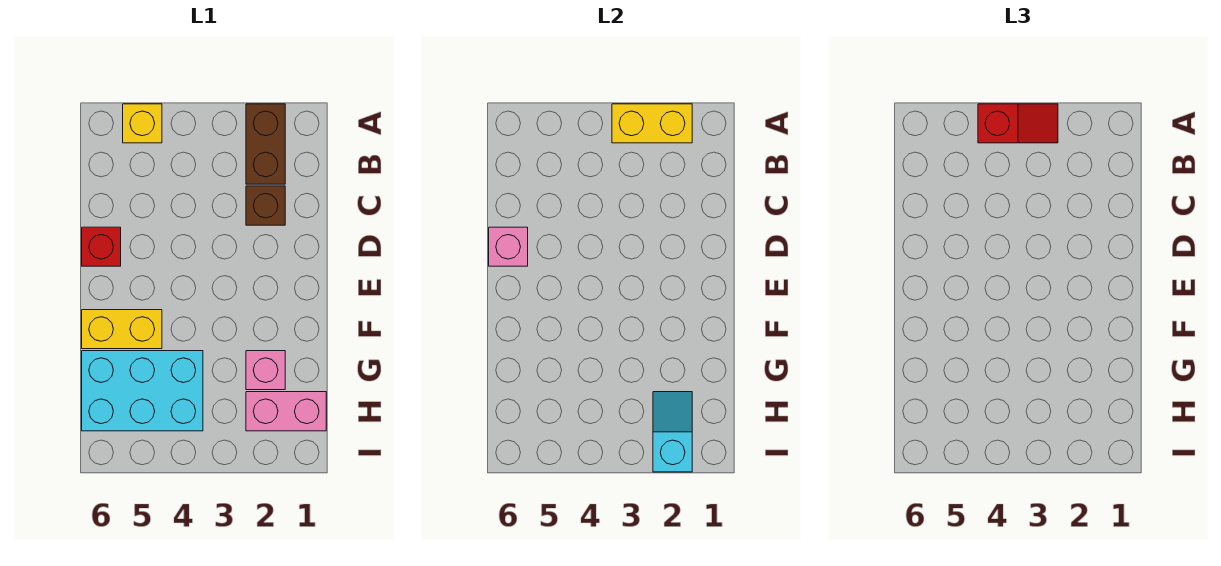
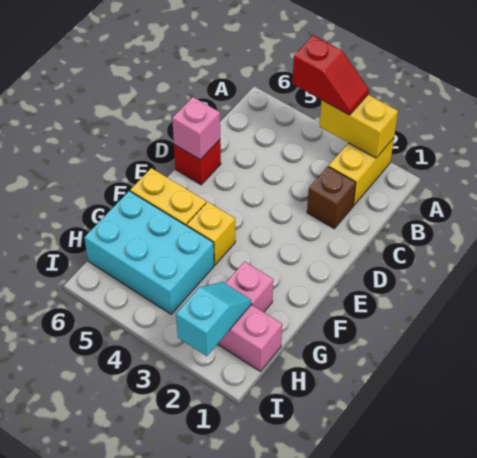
brown brick A2:B2 level 1 -> yellow brick A2:B2 level 1
yellow brick A5 level 1 -> yellow brick F4 level 1

